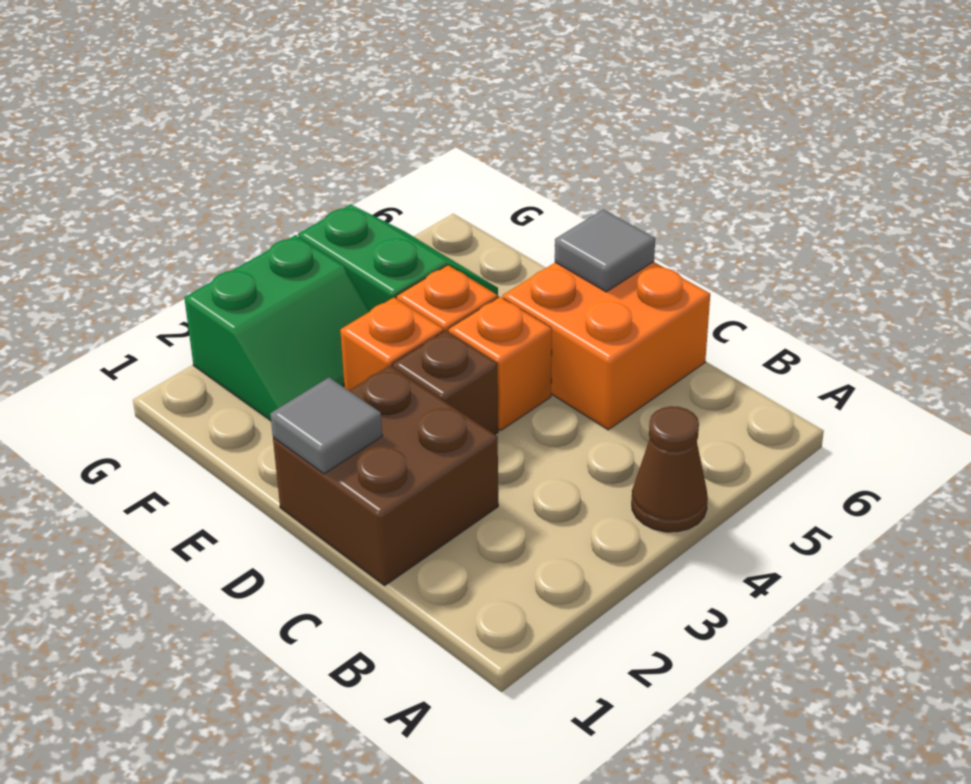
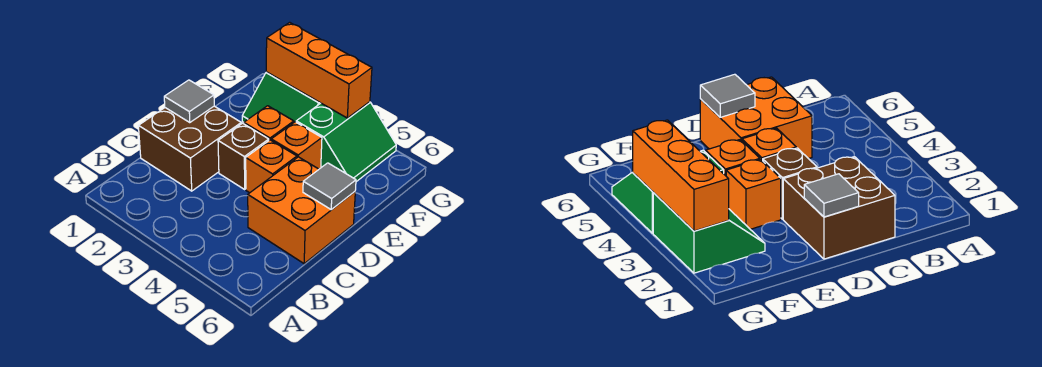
brown cone A4 level 1 -> none
none -> orange brick G2:G4 level 2

